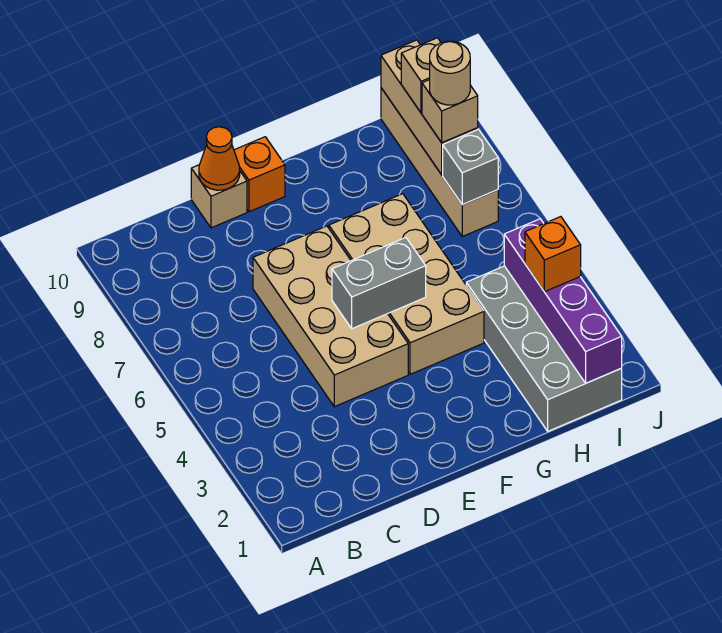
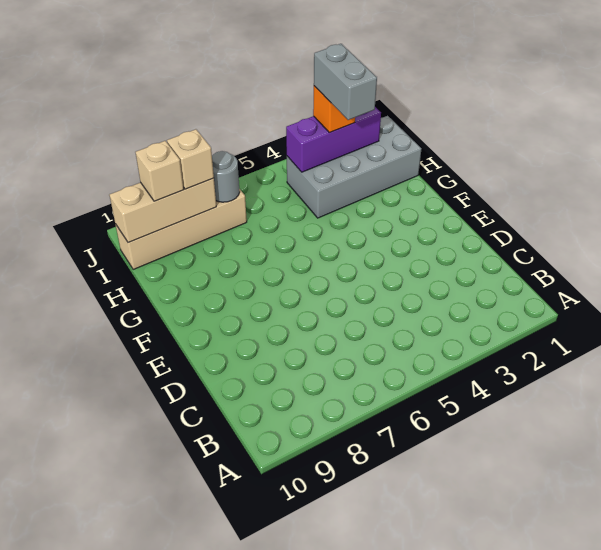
tan brick D4:E7 level 1 -> none
tan brick D10 level 1 -> none
orange cone D10 level 2 -> none
grey brick E5:F5 level 2 -> grey brick H3:I3 level 4
orange brick E10 level 1 -> none
tan brick F4:G7 level 1 -> none
purple brick I1:I4 level 2 -> purple brick I2:I4 level 2
grey brick I7 level 2 -> grey round brick I7 level 2
tan round brick I8 level 4 -> none

